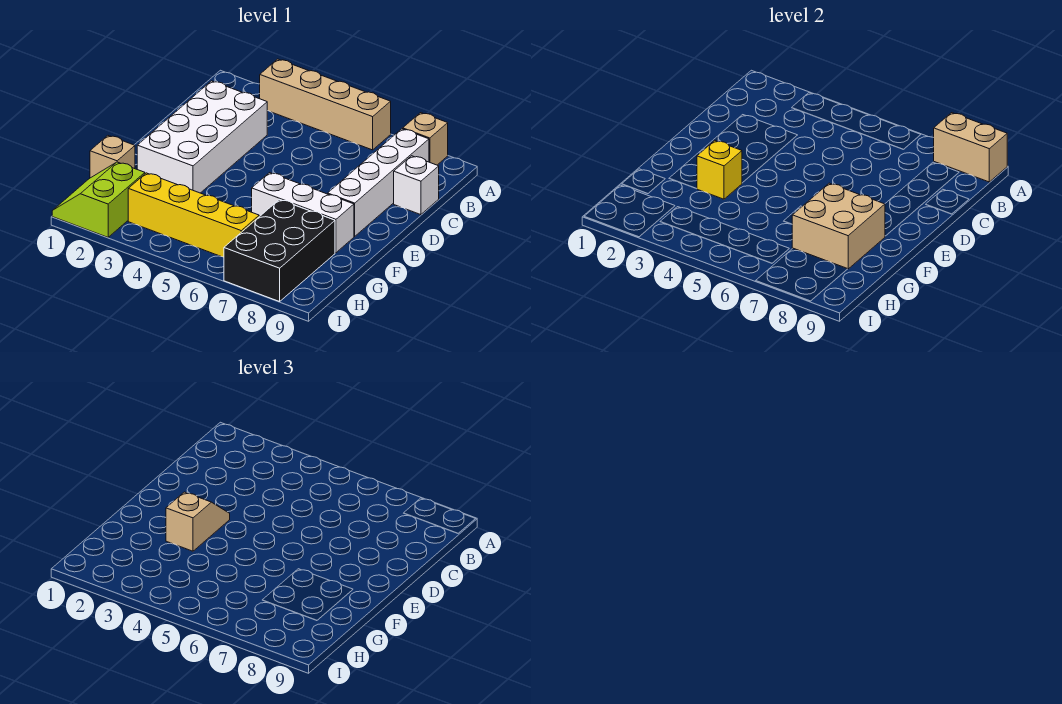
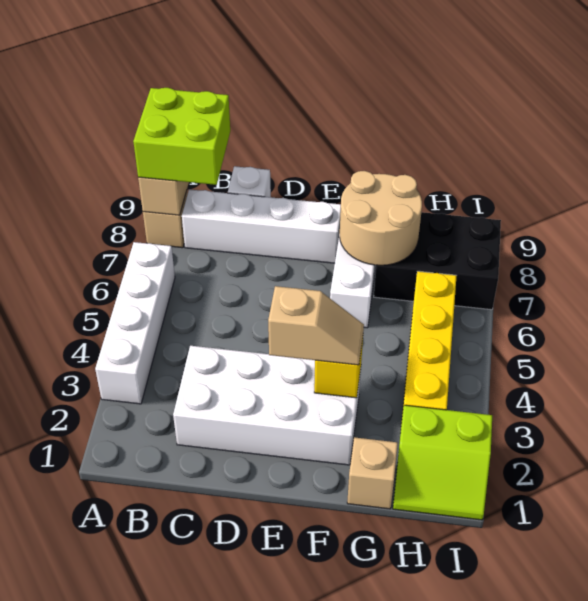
tan brick A3:A6 level 1 -> white brick A3:A6 level 1
none -> lime brick A8:B9 level 3
tan slope E3:F3 level 3 top F -> tan slope E3:F3 level 3 top E
tan brick F7:G8 level 2 -> tan round brick F7:G8 level 2

